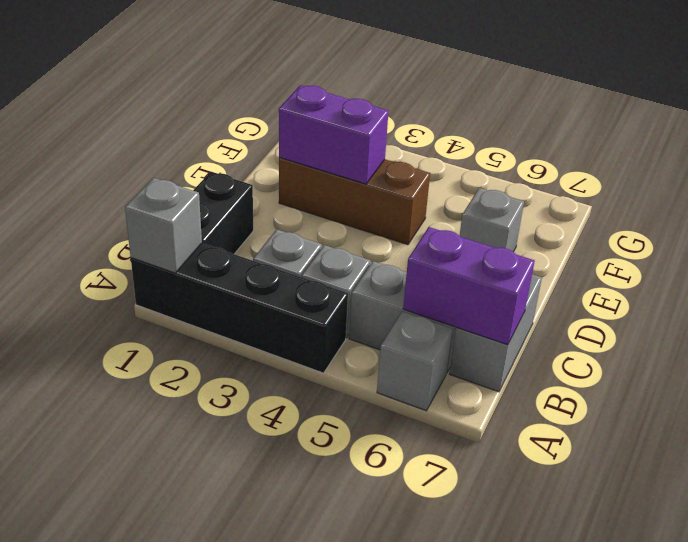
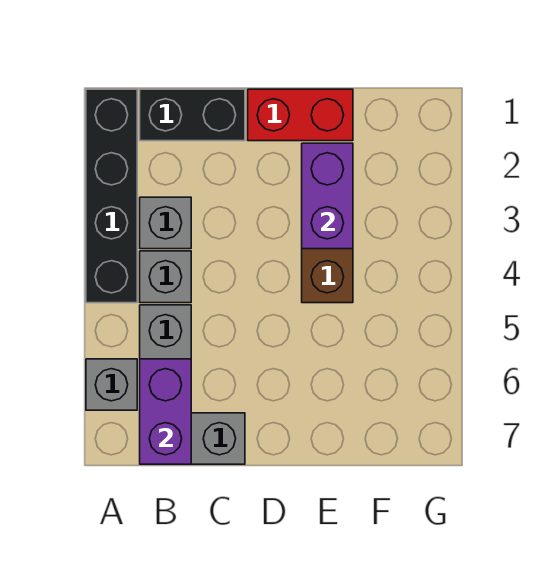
grey brick A1 level 2 -> none
none -> red brick D1:E1 level 1
grey brick E6 level 1 -> none

